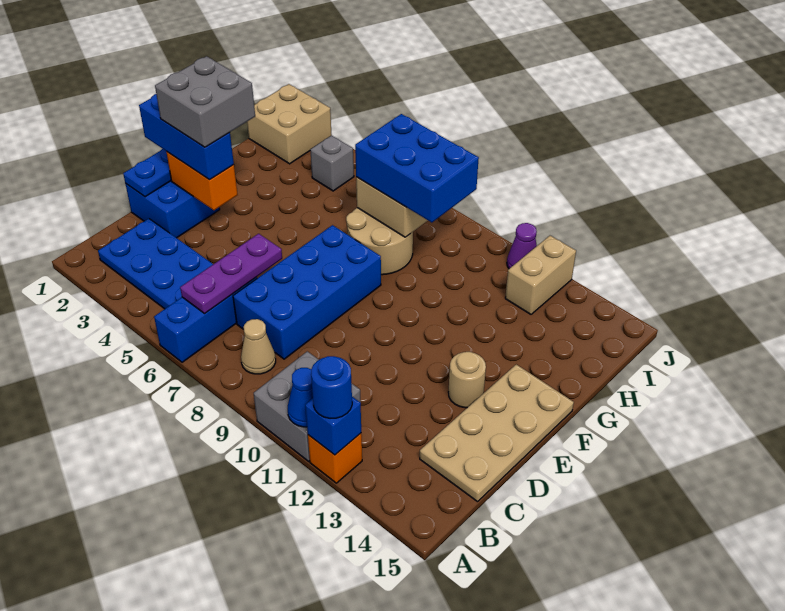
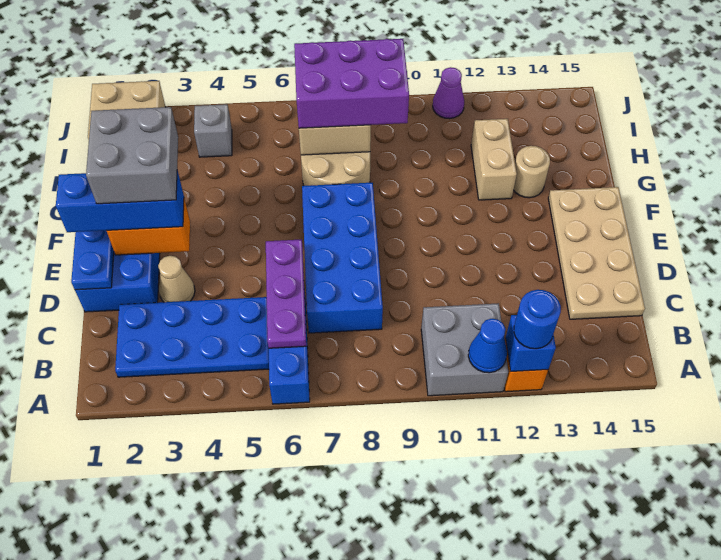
tan cone B8 level 1 -> tan cone D3 level 1
tan round brick E13 level 1 -> tan round brick G13 level 1
blue brick H7:I9 level 3 -> purple brick H7:I9 level 3
tan brick I12:J12 level 1 -> tan brick G12:H12 level 1

